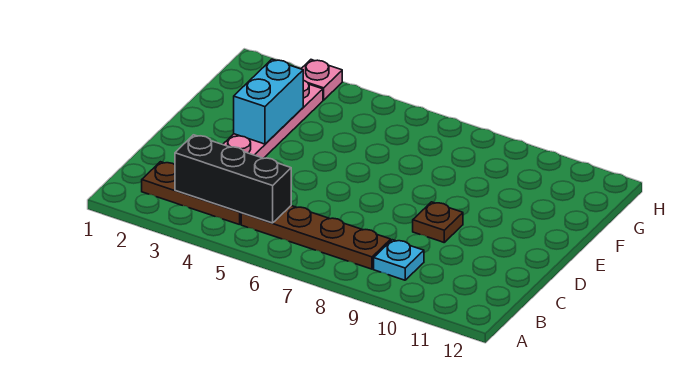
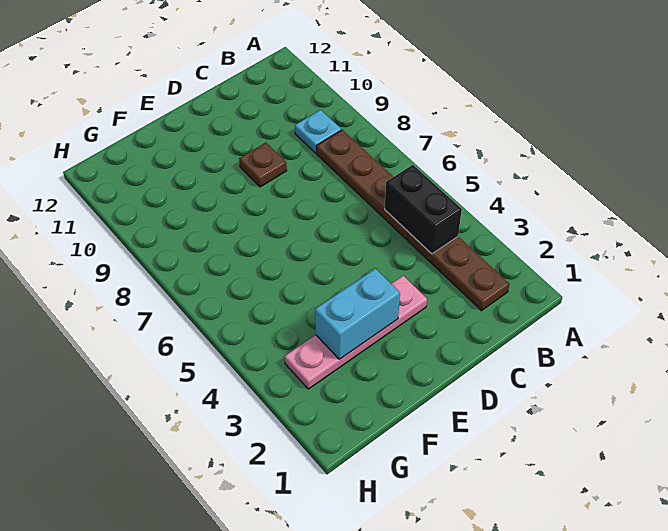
black brick B3:B5 level 2 -> black brick B4:B5 level 2
pink plate H3 level 1 -> none

